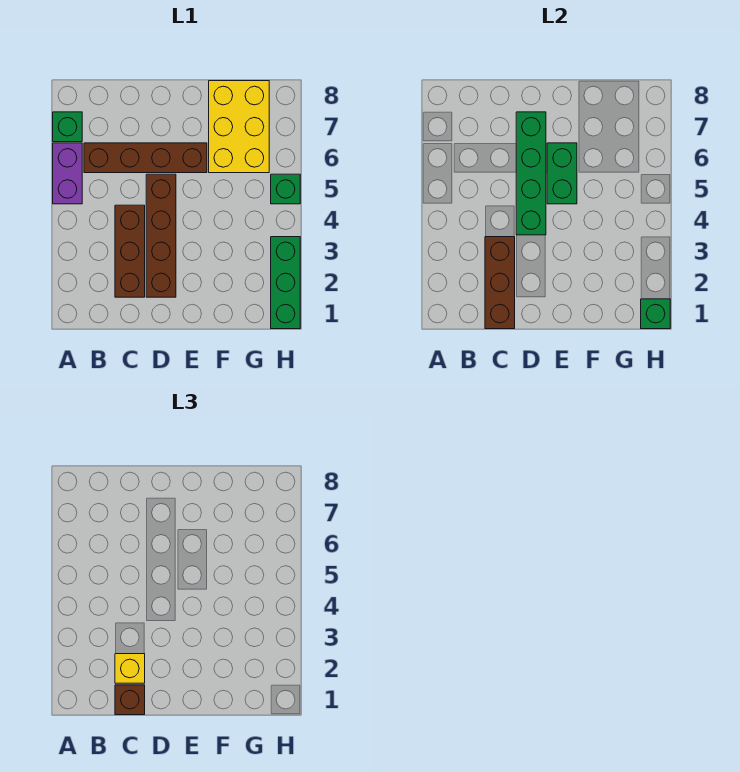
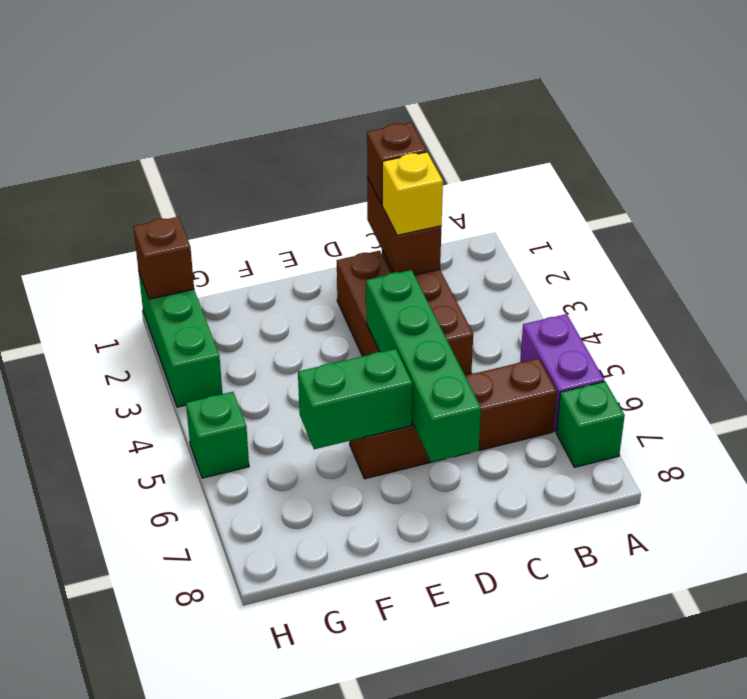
brown brick C1:C3 level 2 -> brown brick C1:C2 level 2
green brick E5:E6 level 2 -> green brick E6:F6 level 2
yellow brick F6:G8 level 1 -> none
green brick H1 level 2 -> brown brick H1 level 2

